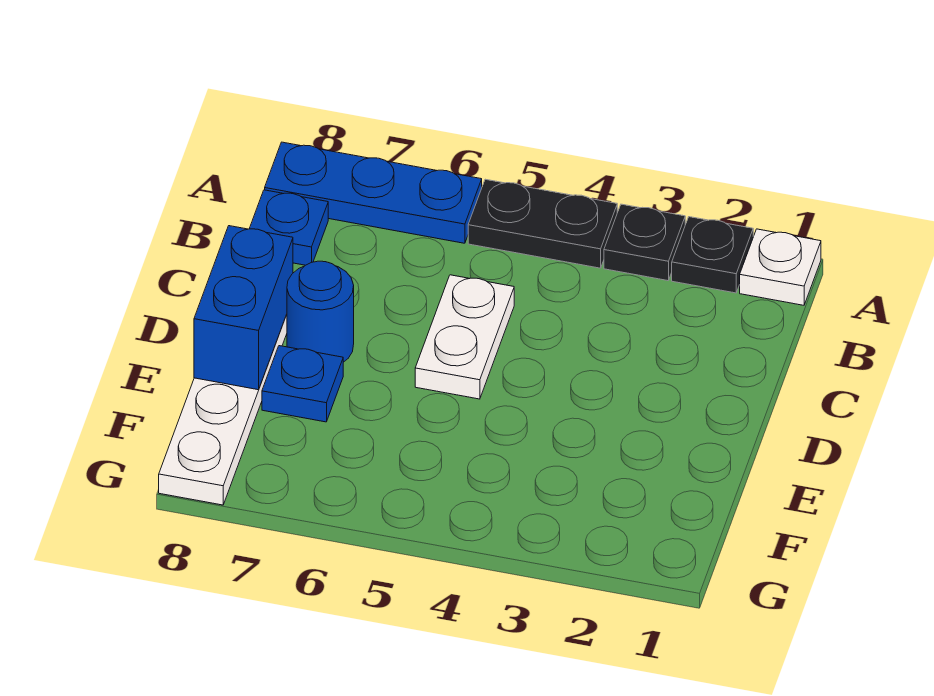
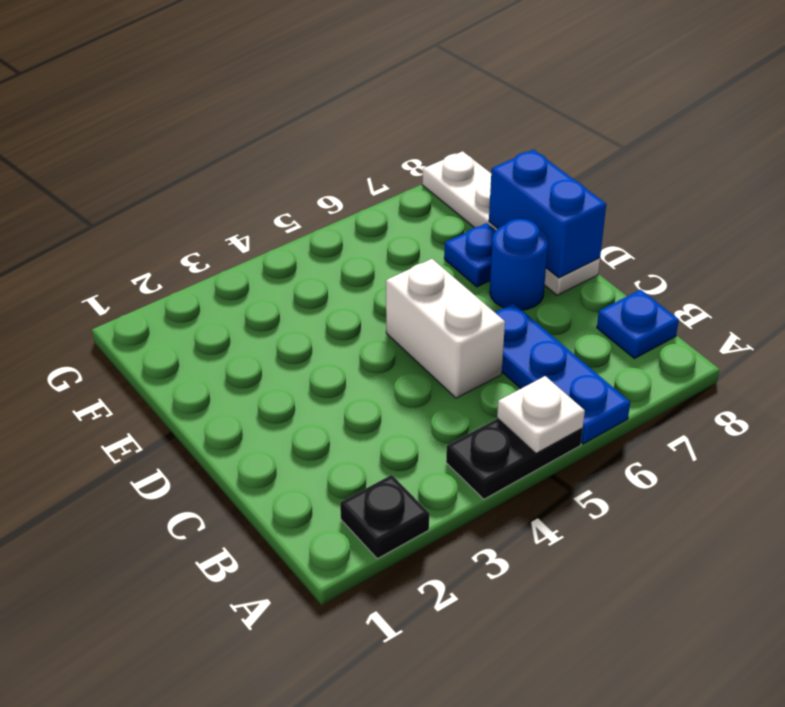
white plate A1 level 1 -> white plate A5 level 2
black plate A3 level 1 -> none
blue plate A6:A8 level 1 -> blue plate A6:C6 level 1
white plate C5:D5 level 1 -> white brick C5:D5 level 1

